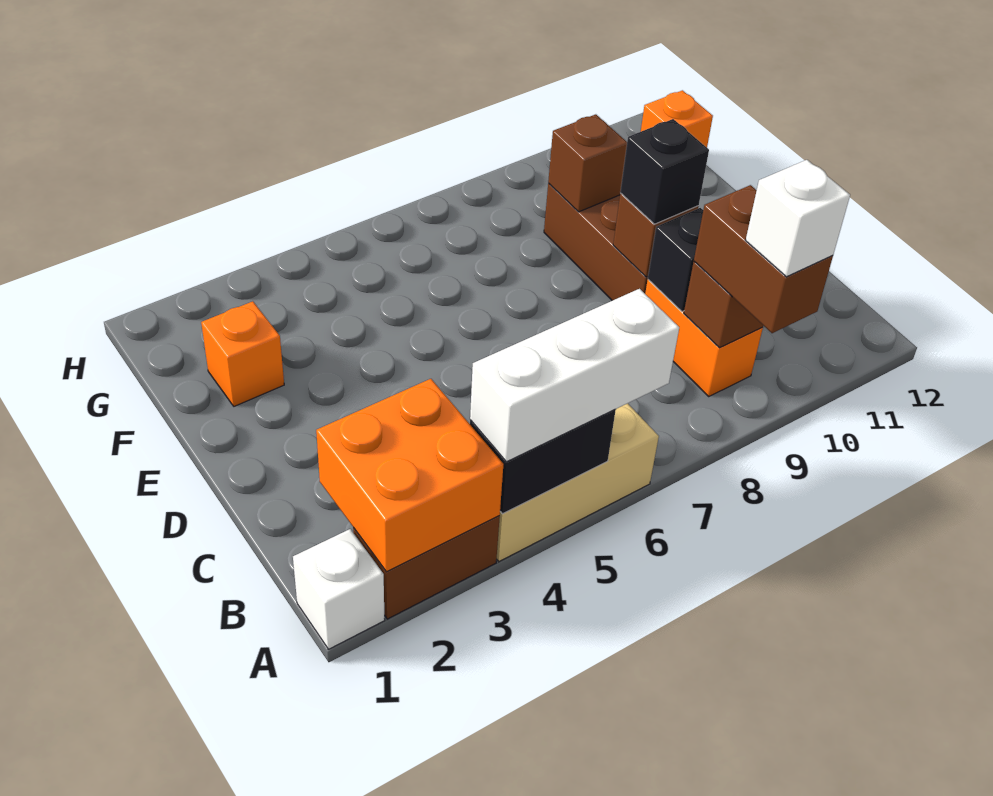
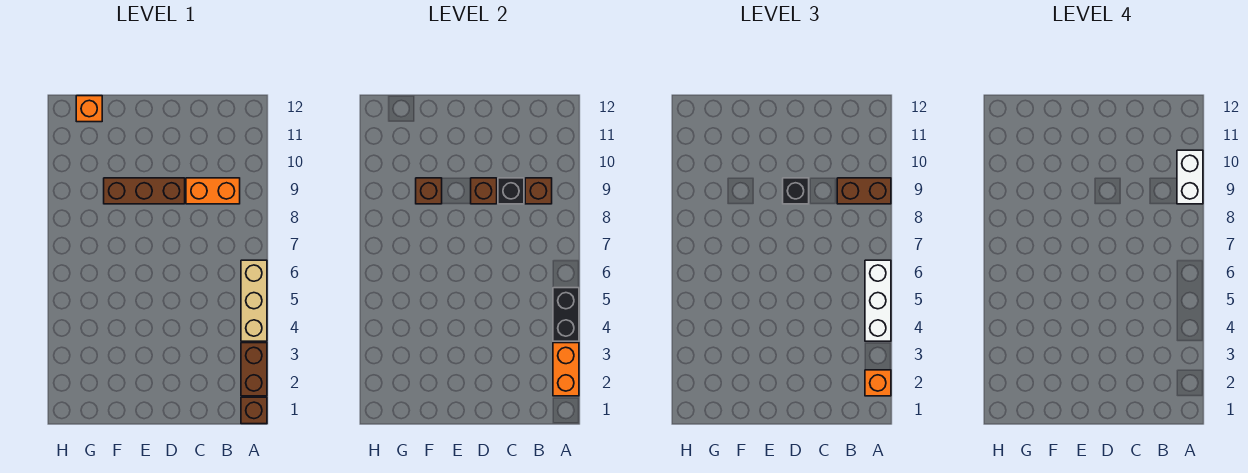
white brick A1 level 1 -> brown brick A1 level 1
orange brick A2:B3 level 2 -> orange brick A2:A3 level 2
white brick A9 level 4 -> white brick A9:A10 level 4
orange brick F2 level 1 -> orange brick A2 level 3

